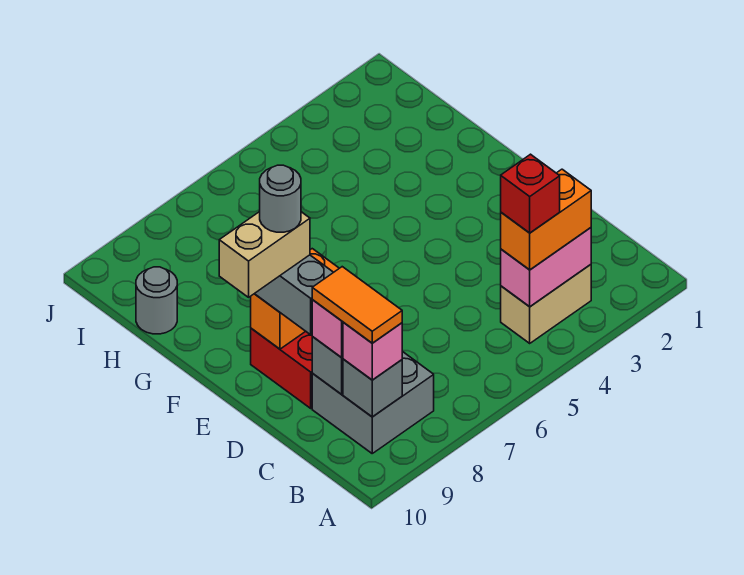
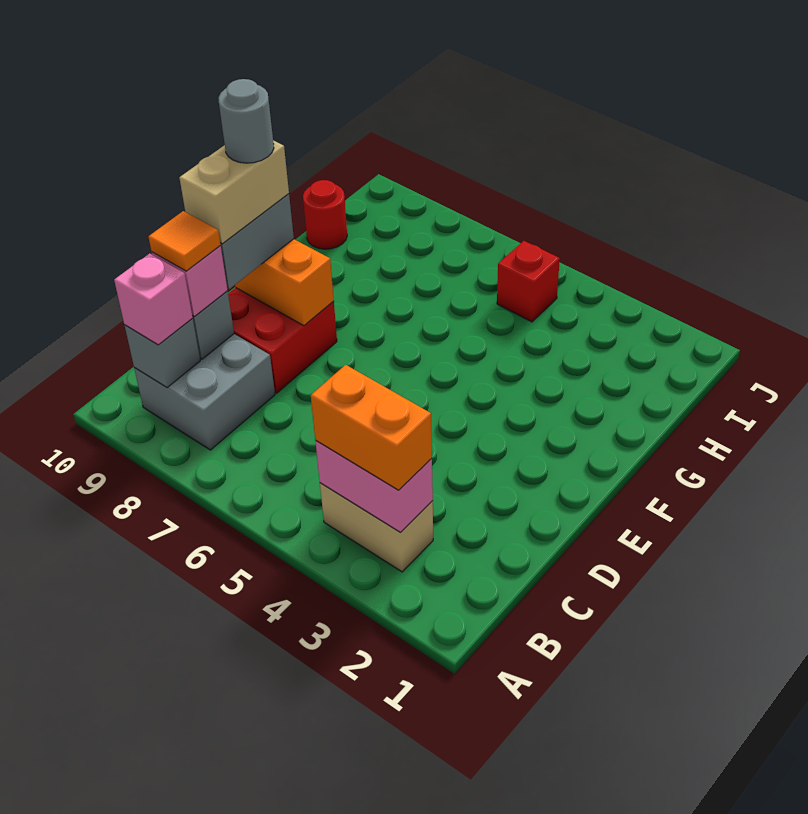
red brick B4 level 4 -> red brick I5 level 1
orange tile B9:C9 level 4 -> orange tile C9 level 4
tan brick E9:E10 level 4 -> tan brick D9:E9 level 4
grey round brick H10 level 1 -> red round brick H10 level 1

